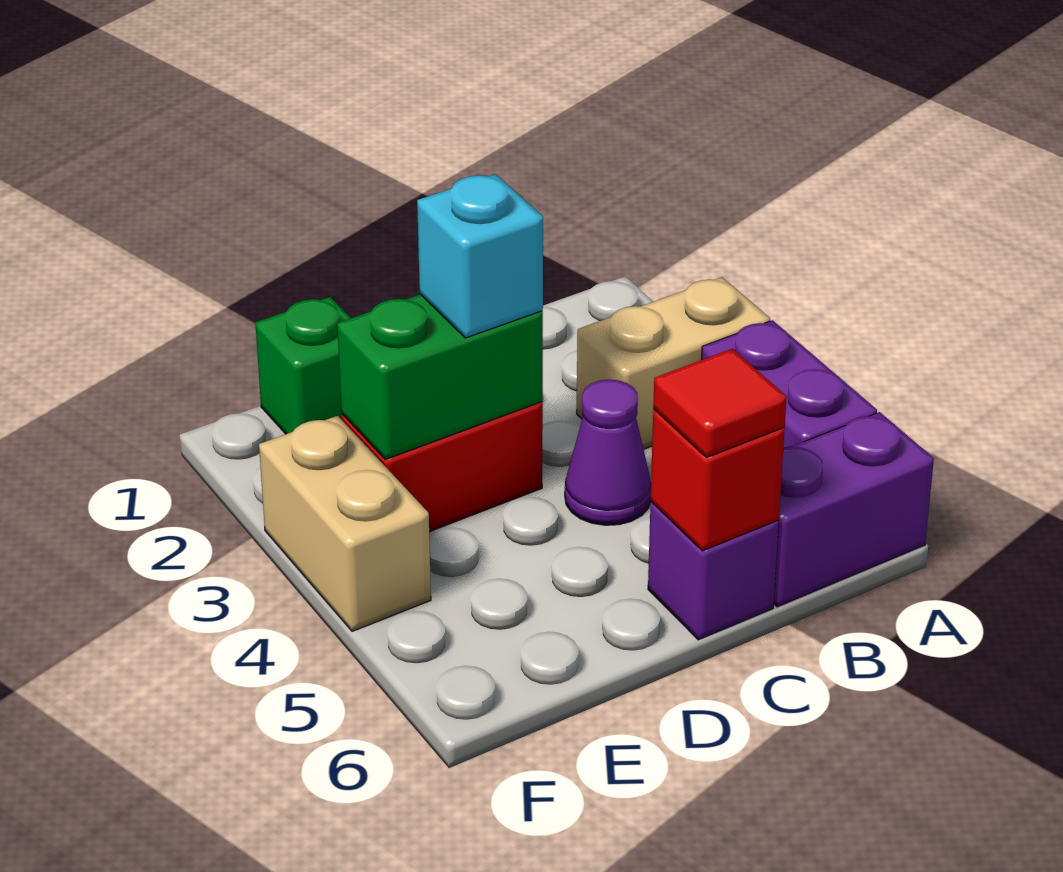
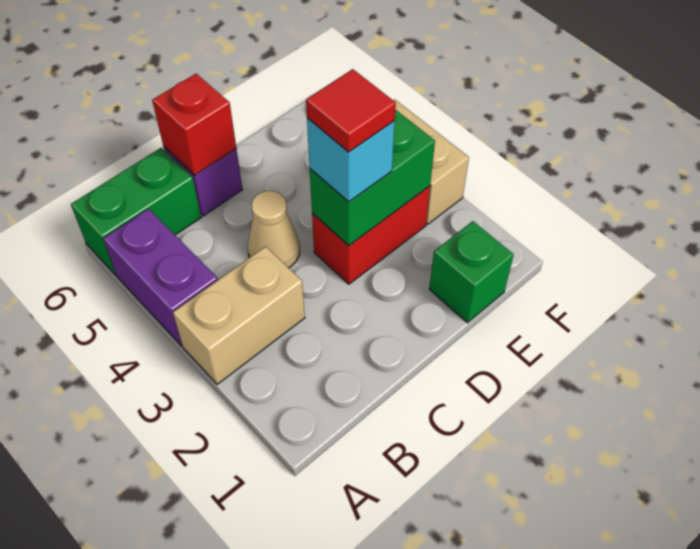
purple brick A6:B6 level 1 -> green brick A6:B6 level 1
purple cone C4 level 1 -> tan cone C4 level 1
red tile C6 level 3 -> red tile D3 level 4

